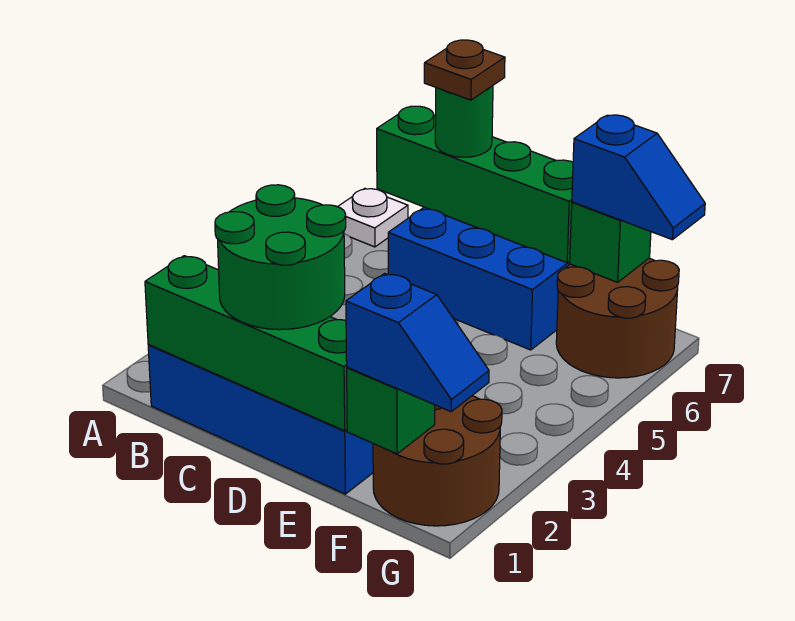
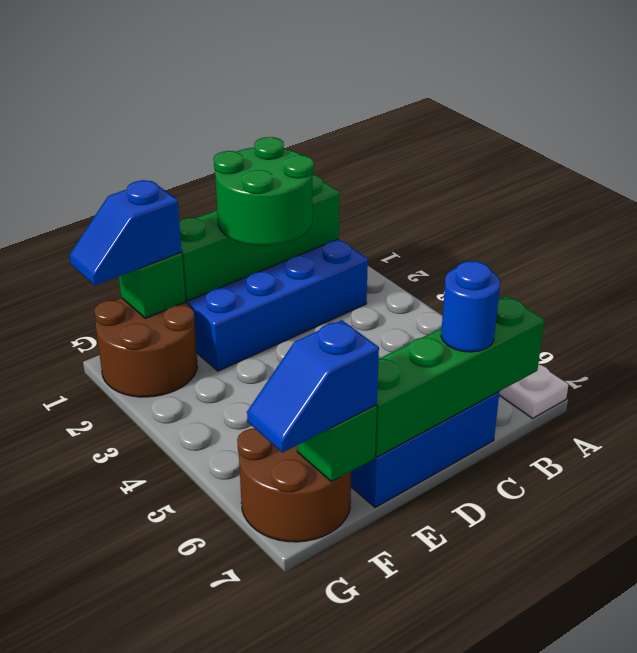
green round brick C7 level 3 -> blue round brick C7 level 3
brown plate C7 level 4 -> none

